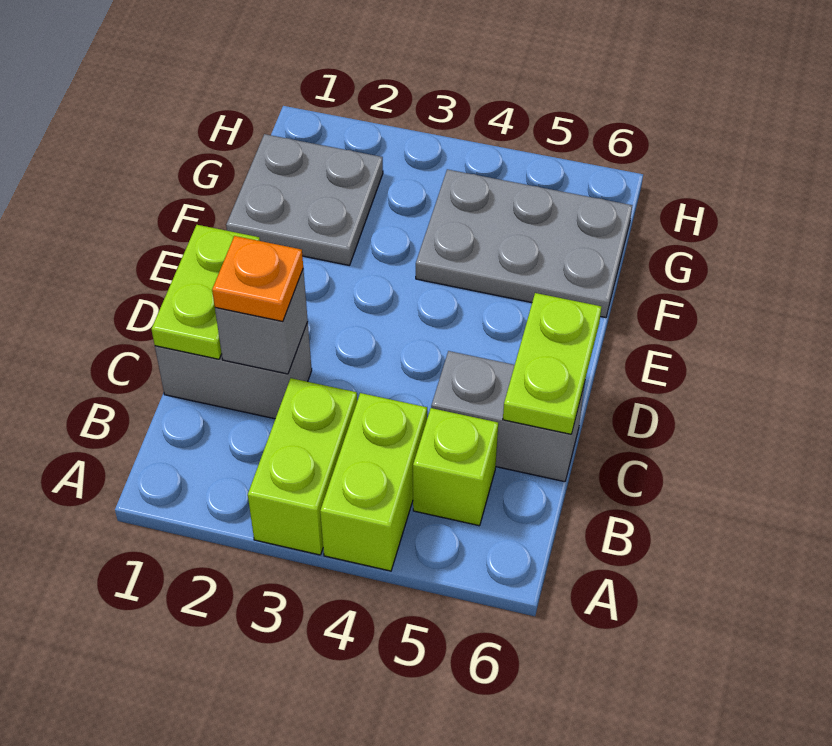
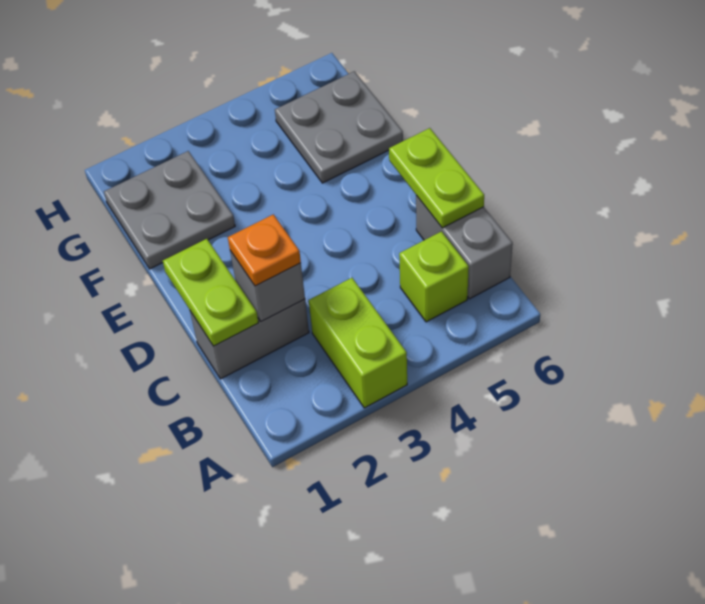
lime brick A4:B4 level 1 -> none
grey brick C5:C6 level 1 -> grey brick B6:C6 level 1
grey plate F4:G6 level 1 -> grey plate F5:G6 level 1

